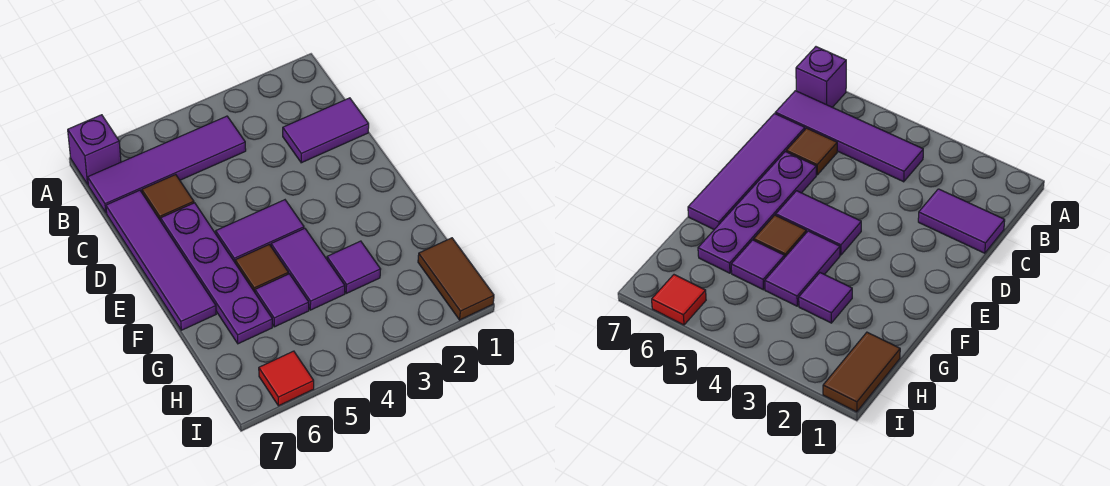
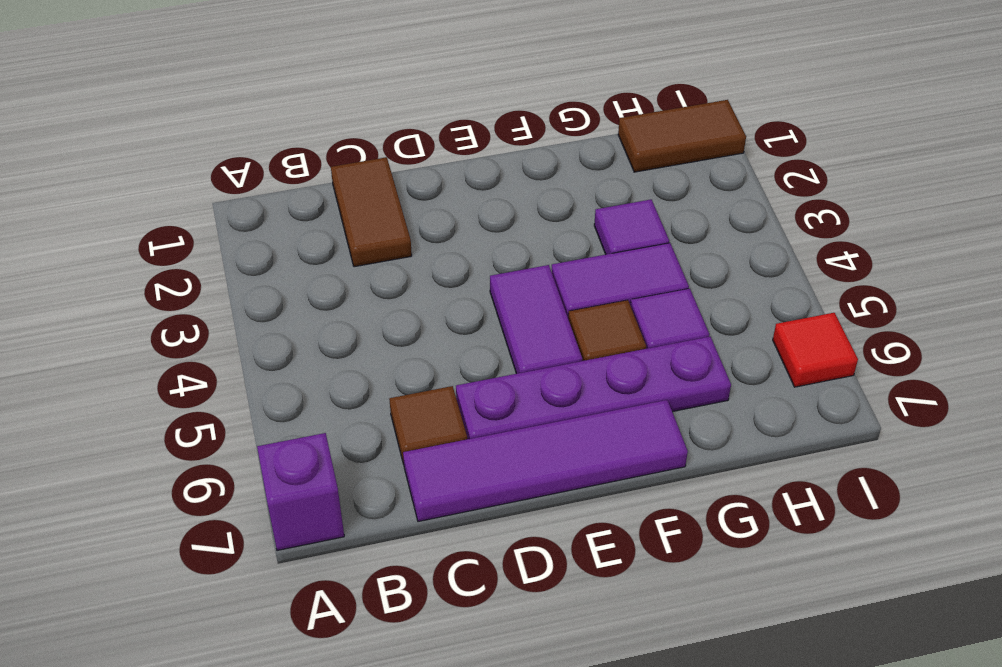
purple tile B4:B7 level 1 -> none
purple tile C1:C2 level 1 -> brown tile C1:C2 level 1

